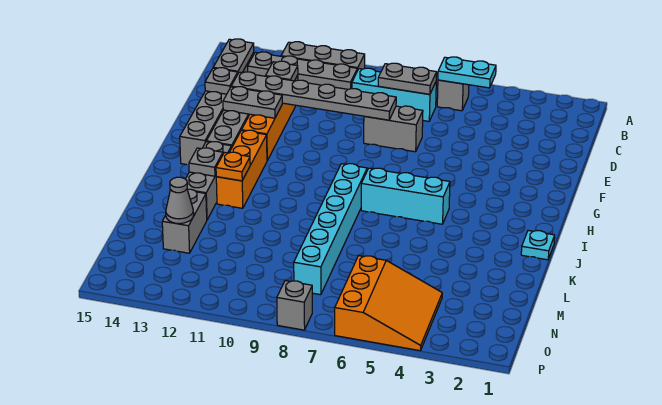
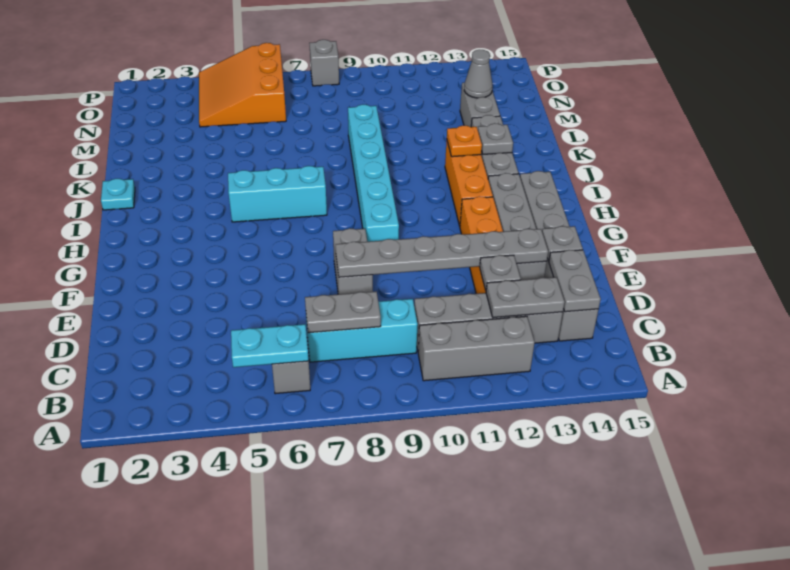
grey brick E7:E8 level 1 -> grey brick E8:F8 level 1
grey plate F12:F13 level 2 -> grey plate C12:C13 level 2
cyan brick I8:N8 level 1 -> cyan brick G9:L9 level 1

